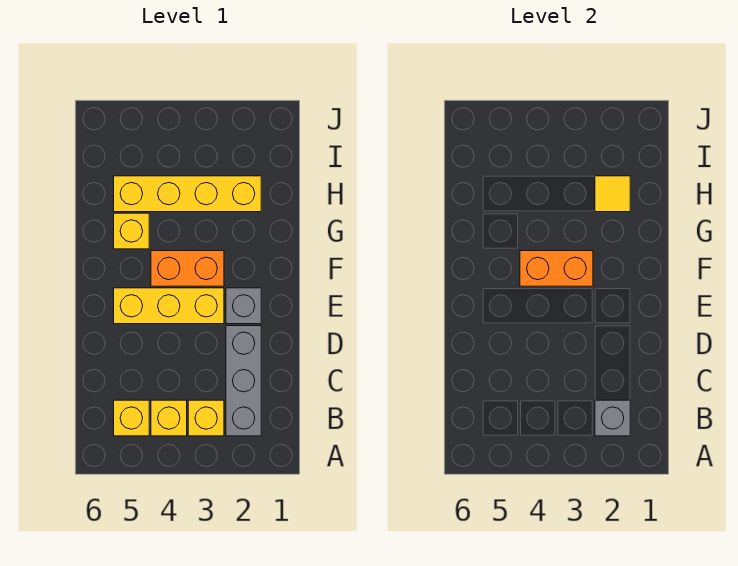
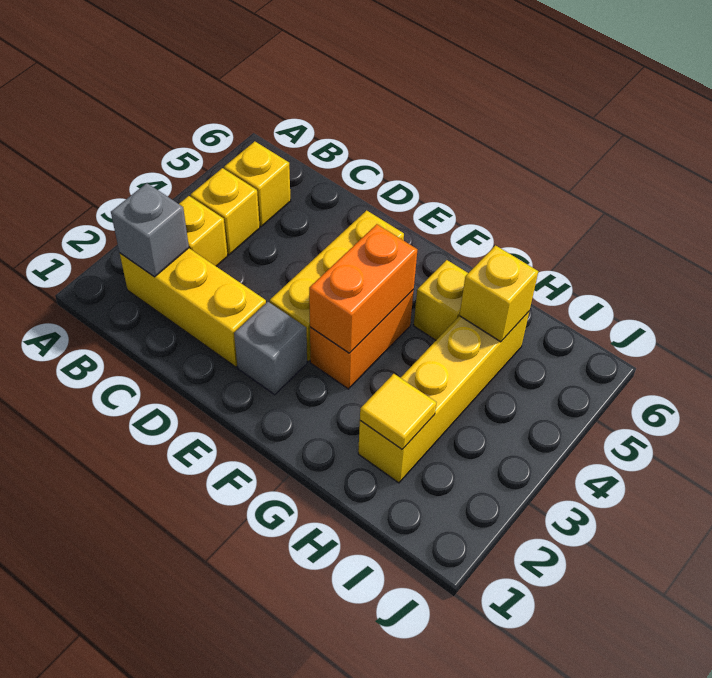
grey brick B2:D2 level 1 -> yellow brick B2:D2 level 1
none -> yellow brick H5 level 2

